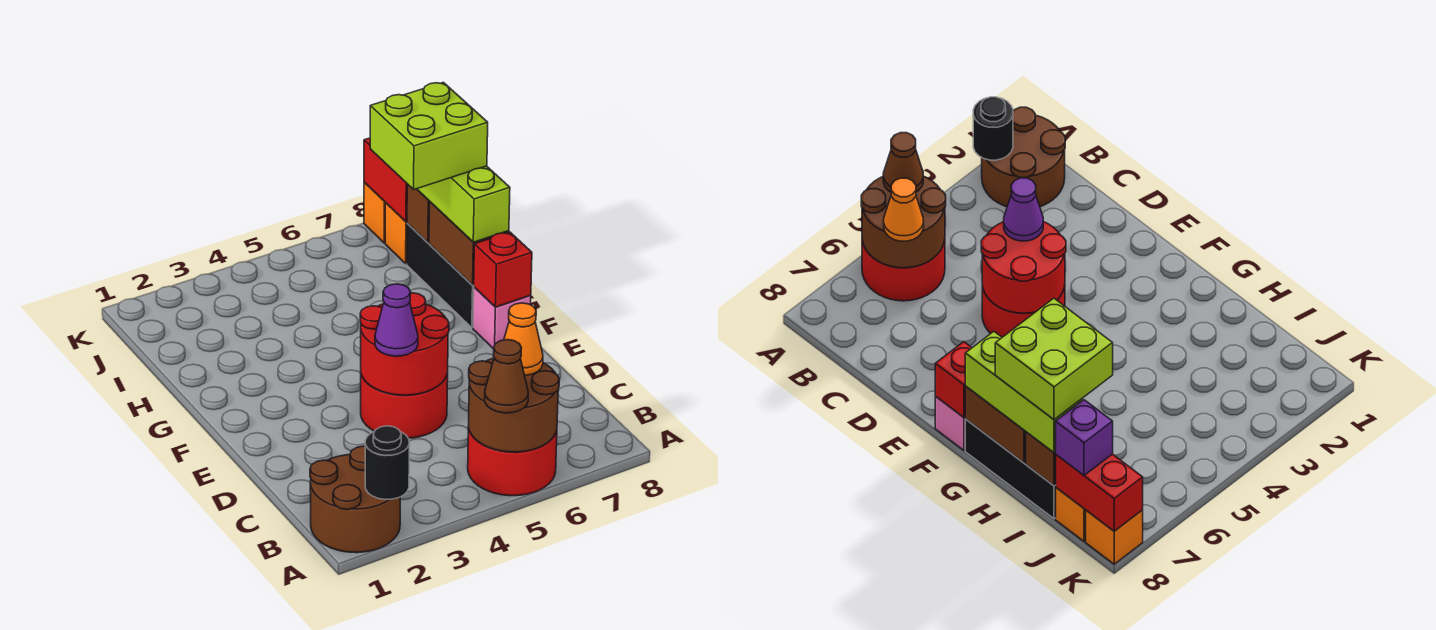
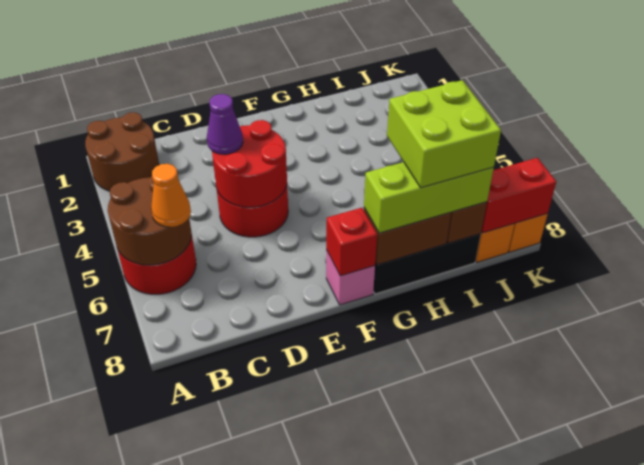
black round brick A2 level 2 -> none
brown cone A5 level 3 -> none
purple brick J8 level 3 -> none

